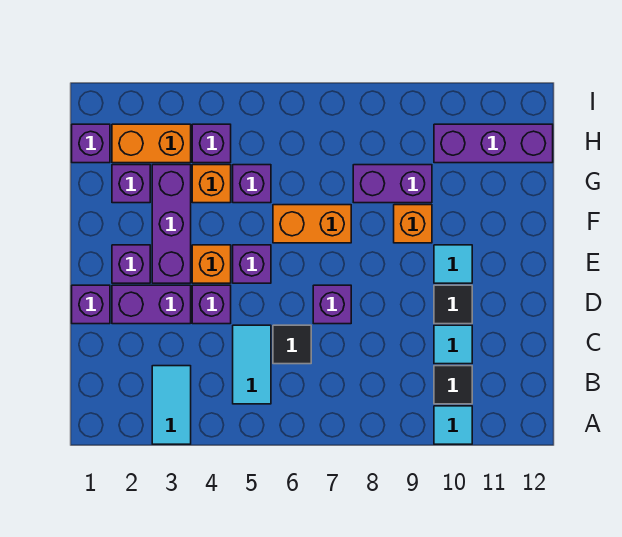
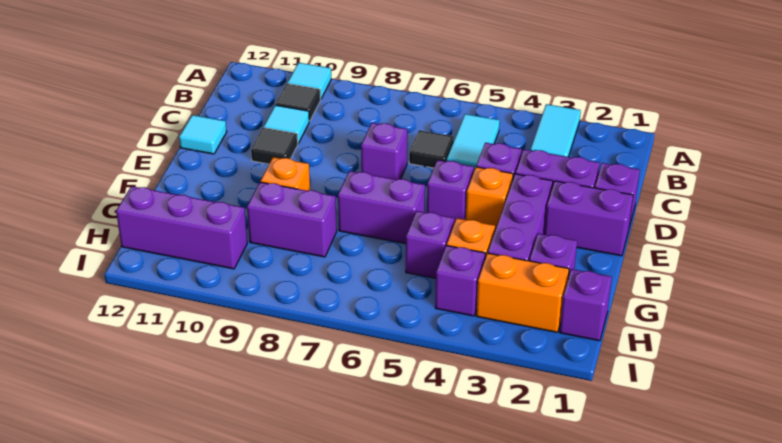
purple brick E2 level 1 -> purple brick E1:E2 level 1
cyan tile E10 level 1 -> cyan tile D12 level 1
orange brick F6:F7 level 1 -> purple brick F6:F7 level 1

